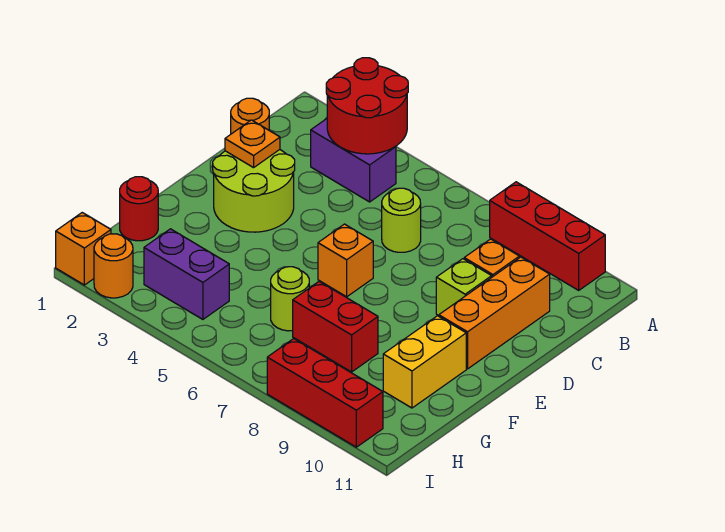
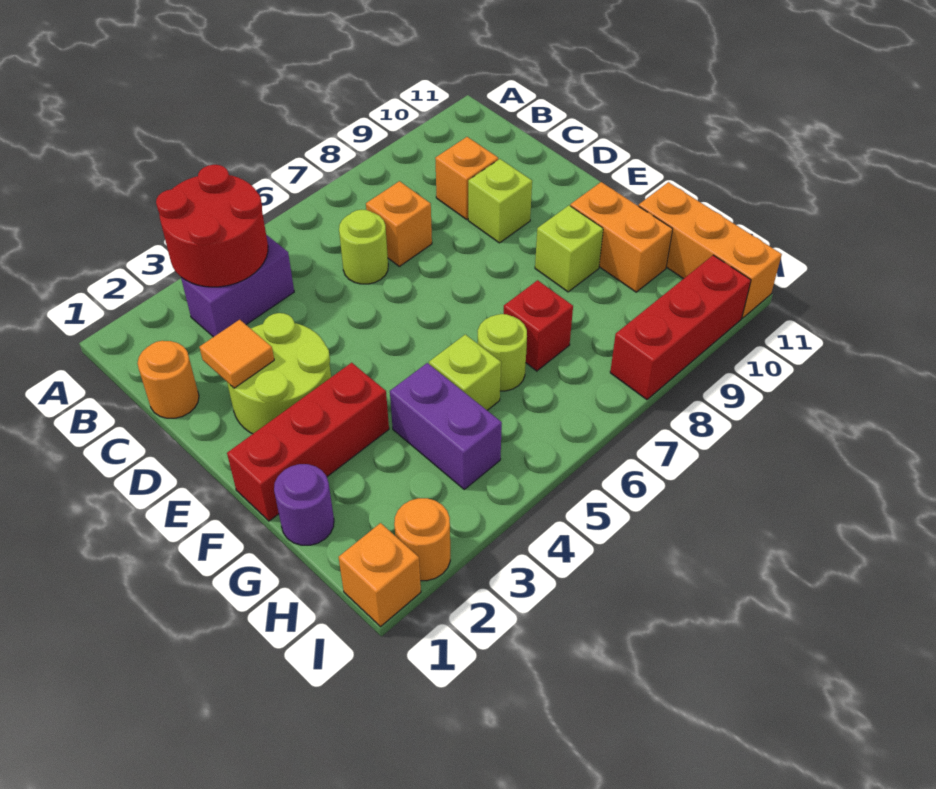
red brick A8:A10 level 1 -> red brick F1:F3 level 1
orange brick C10:E10 level 1 -> orange brick G11:I11 level 1
orange plate D2 level 2 -> orange tile D2 level 2
orange brick E6 level 1 -> orange brick C7 level 1
none -> lime brick F9 level 1
yellow brick F10:G10 level 1 -> orange brick F10:G10 level 1
red round brick G1 level 1 -> purple round brick G1 level 1
none -> lime brick G5 level 1
red brick G7:G8 level 1 -> red brick G7 level 1
purple brick H3:H4 level 1 -> purple brick G4:H4 level 1

